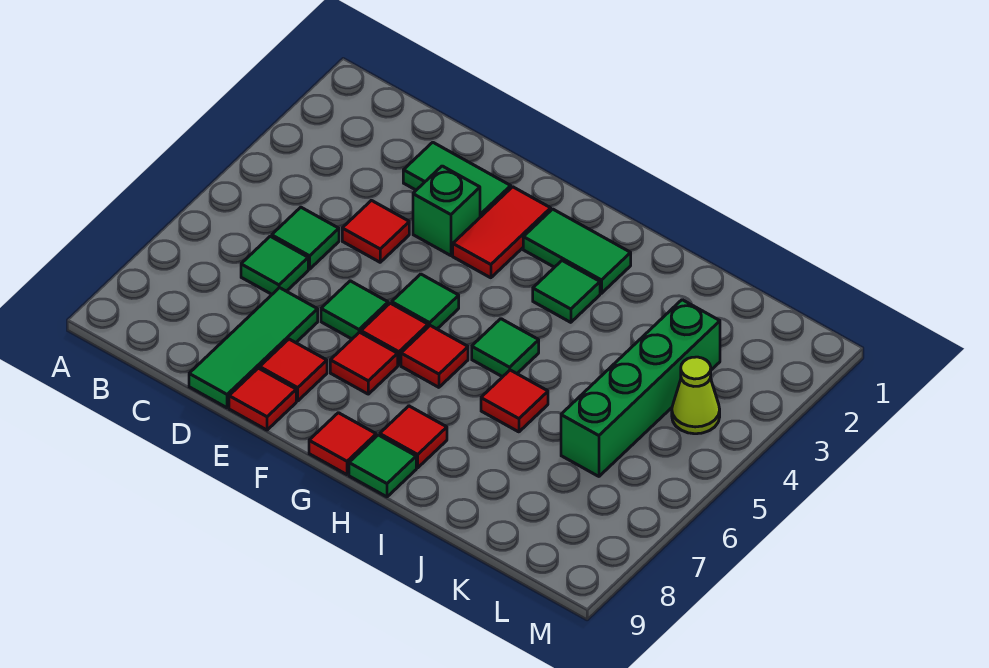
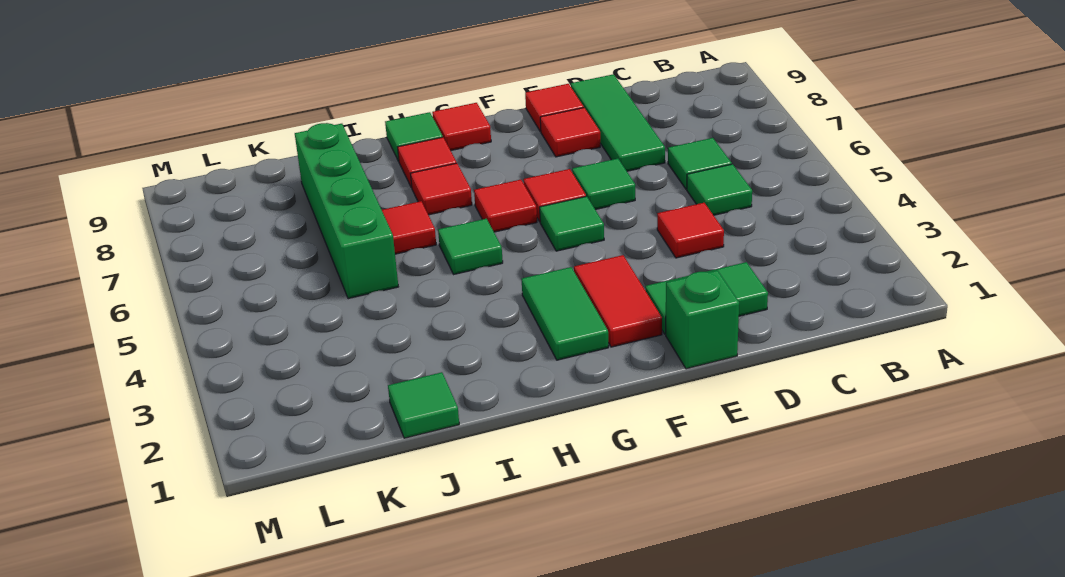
green brick E3 level 1 -> green brick E1 level 1
red tile F7 level 1 -> red tile H7 level 1
green tile G2:H2 level 1 -> green tile G2:G3 level 1
green tile H3 level 1 -> green tile J1 level 1
green brick K3:K6 level 1 -> green brick J5:J8 level 1
lime cone L4 level 1 -> none

